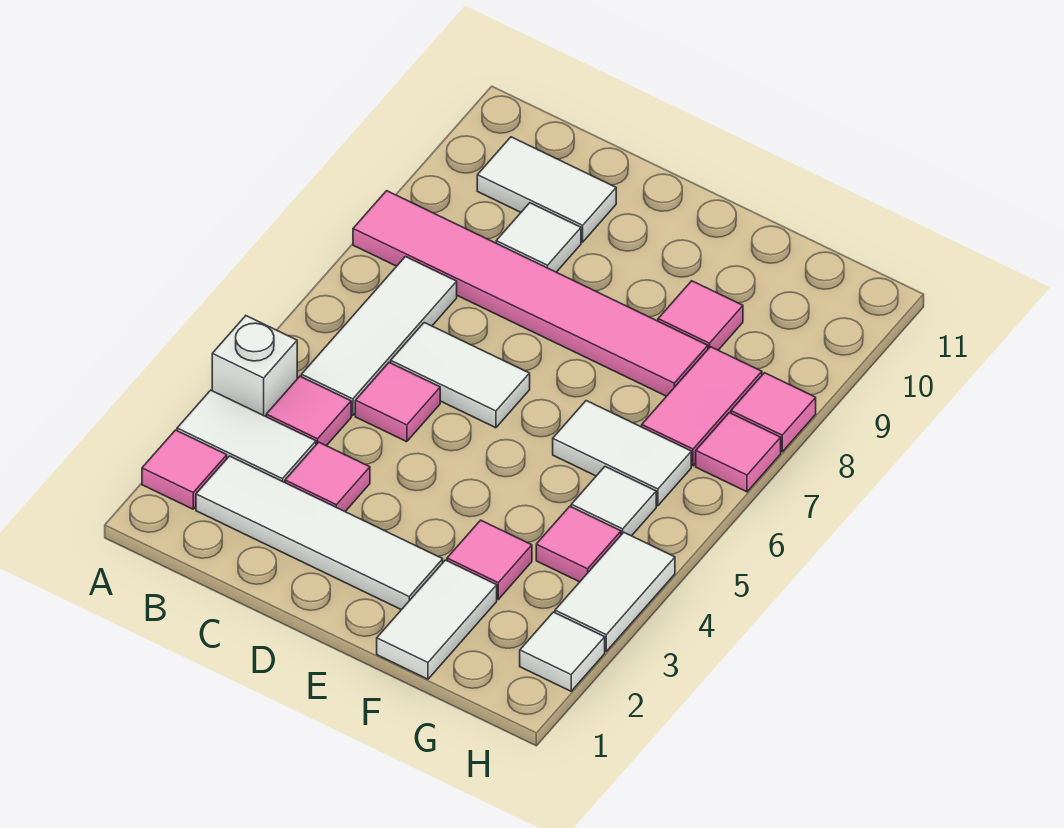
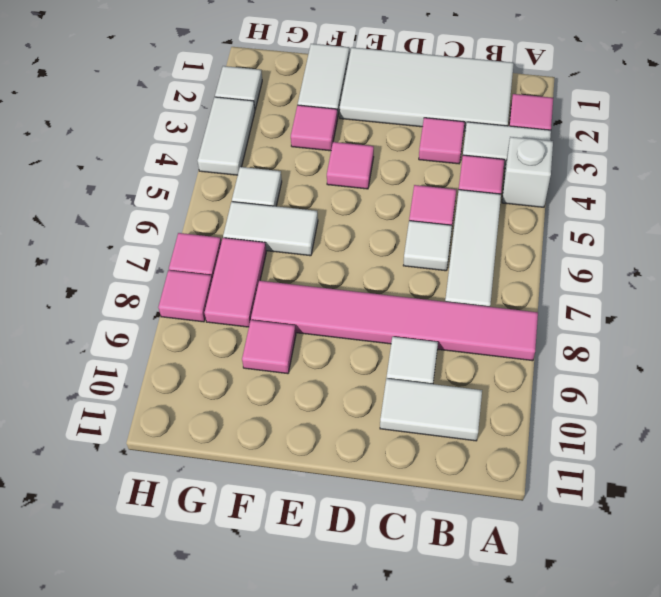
white tile B2:E2 level 1 -> white tile B1:E2 level 1
white tile C6:D6 level 1 -> white tile C6 level 1
pink tile G4 level 1 -> pink tile E4 level 1

